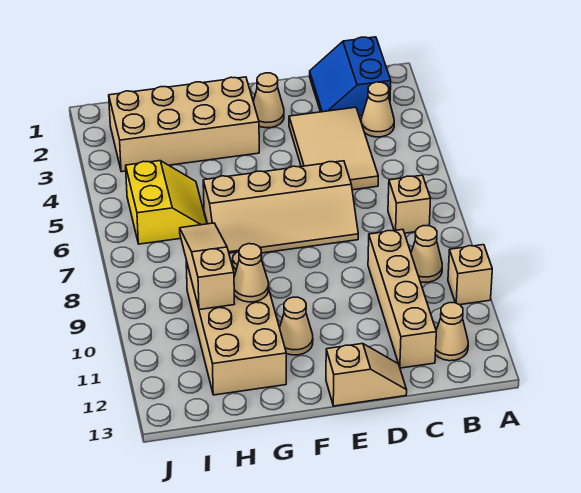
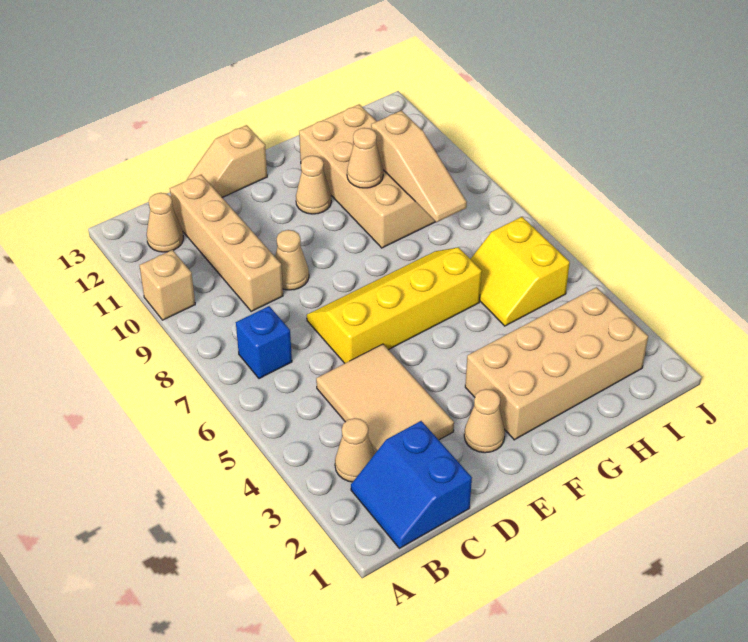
blue slope B1:C2 level 1 top B -> blue slope B1:C2 level 1 top C
tan brick B7 level 1 -> blue brick B7 level 1
tan cone B9 level 1 -> tan cone D9 level 1
tan slope D6:G7 level 1 top 6 -> yellow slope D6:G7 level 1 top 6

